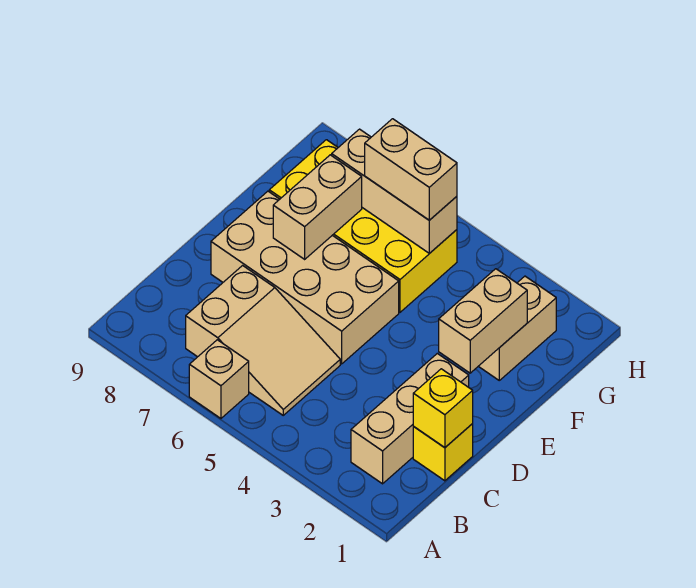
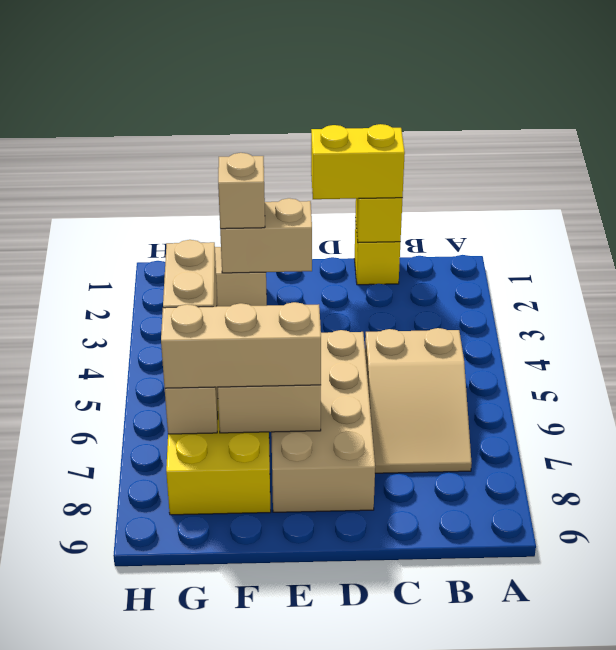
tan brick A6 level 1 -> tan brick F2 level 3
tan brick B2:D2 level 1 -> tan brick E7:G7 level 3
tan slope B5:C7 level 1 top 7 -> tan slope B5:C7 level 1 top 5
none -> yellow brick C1:D1 level 3

